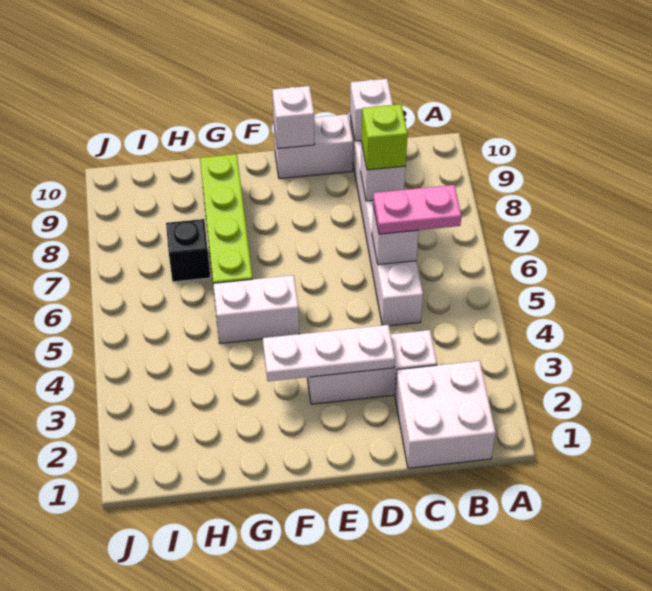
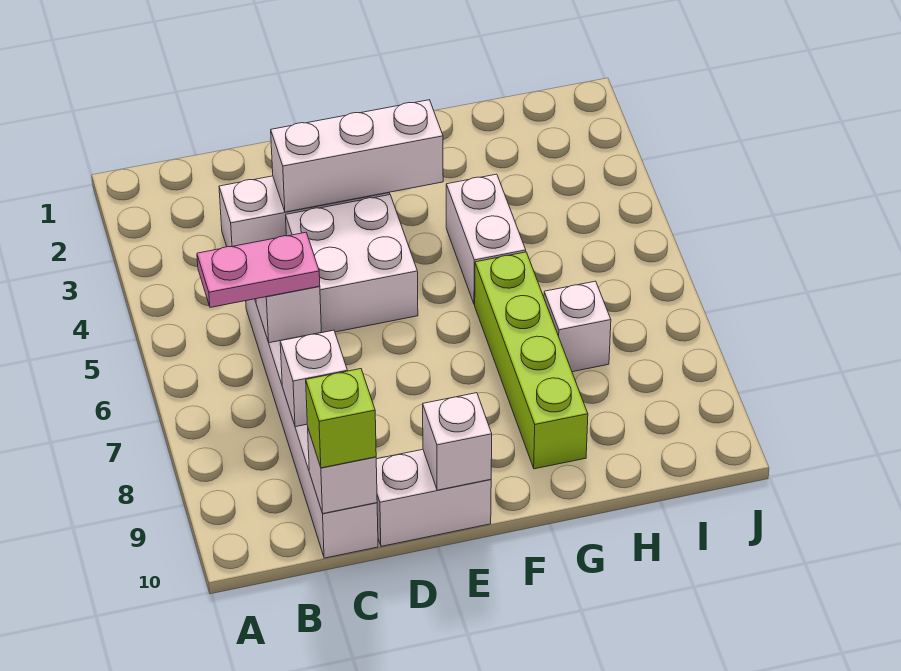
white brick B1:C2 level 1 -> white brick D4:E5 level 1
lime brick C8 level 3 -> lime brick C10 level 3
white plate D3:F3 level 2 -> white brick D3:F3 level 2
white brick F5:G5 level 1 -> white brick G4:G5 level 1
black brick H7 level 1 -> white brick H7 level 1

